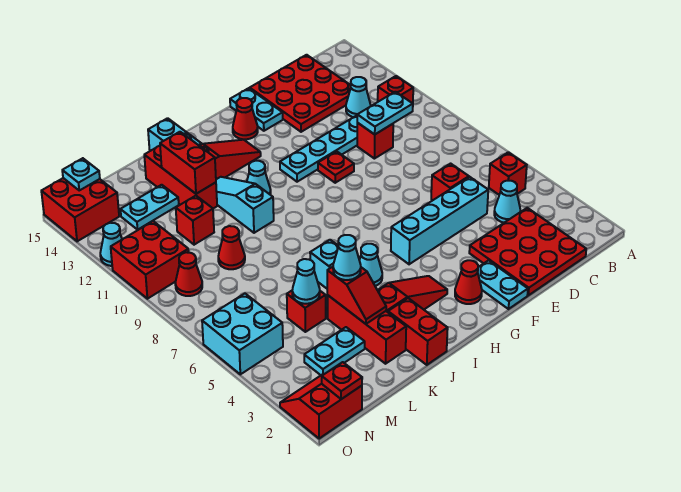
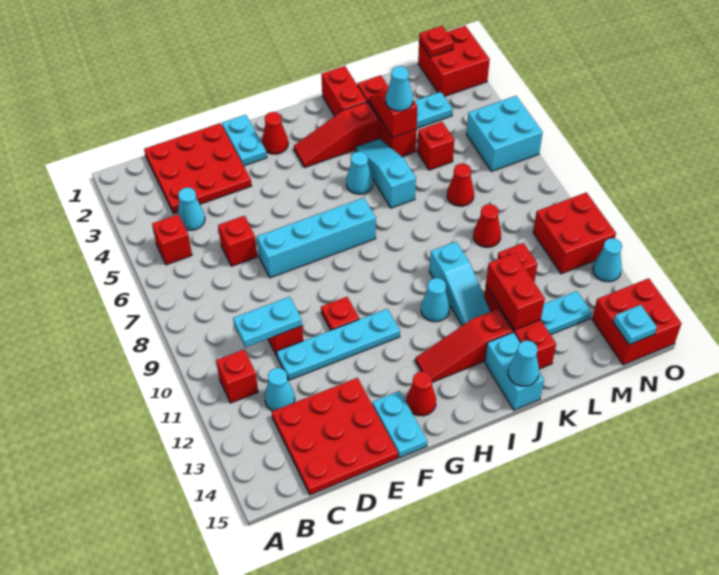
cyan brick D5:G5 level 1 -> cyan brick E7:H7 level 1
cyan cone L5 level 2 -> cyan cone J15 level 2
red slope N1:O2 level 1 top 1 -> red brick N1:O2 level 1
red cone N9 level 1 -> red cone L7 level 1

